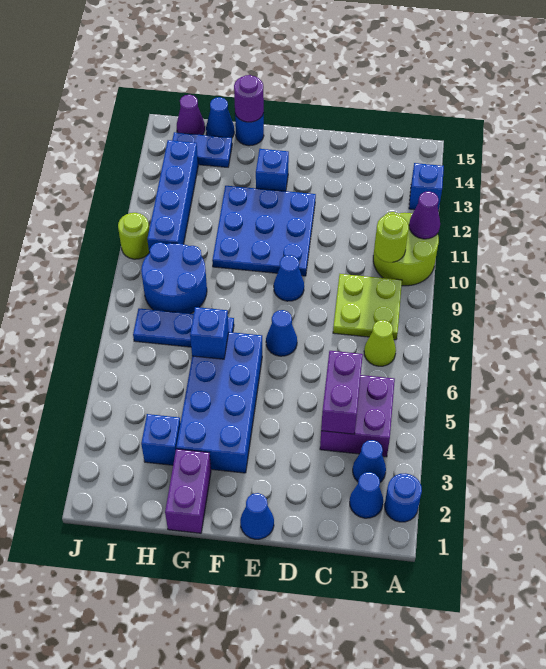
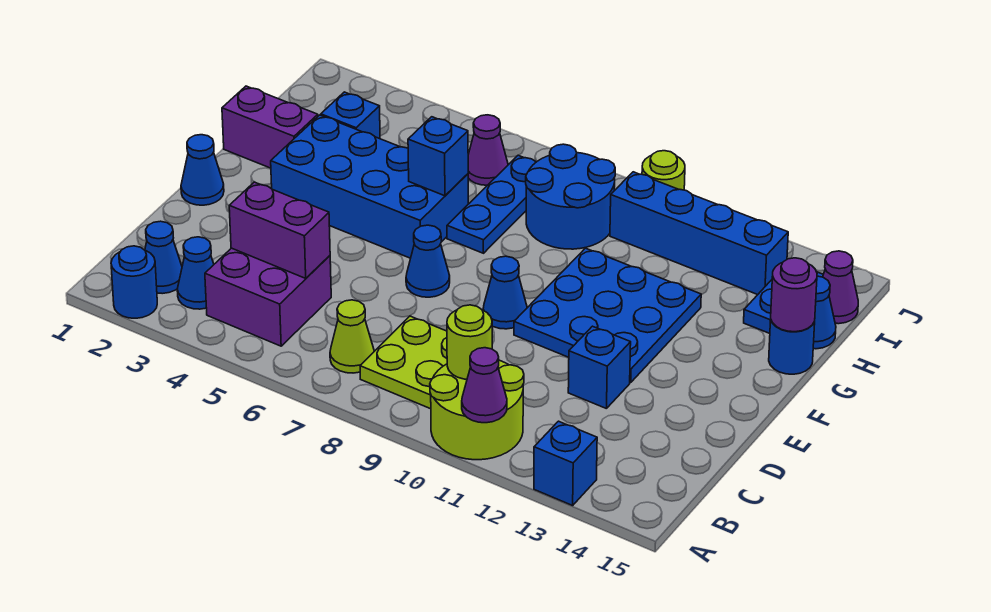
blue brick F13 level 1 -> blue brick D12 level 1
none -> purple cone I6 level 1

